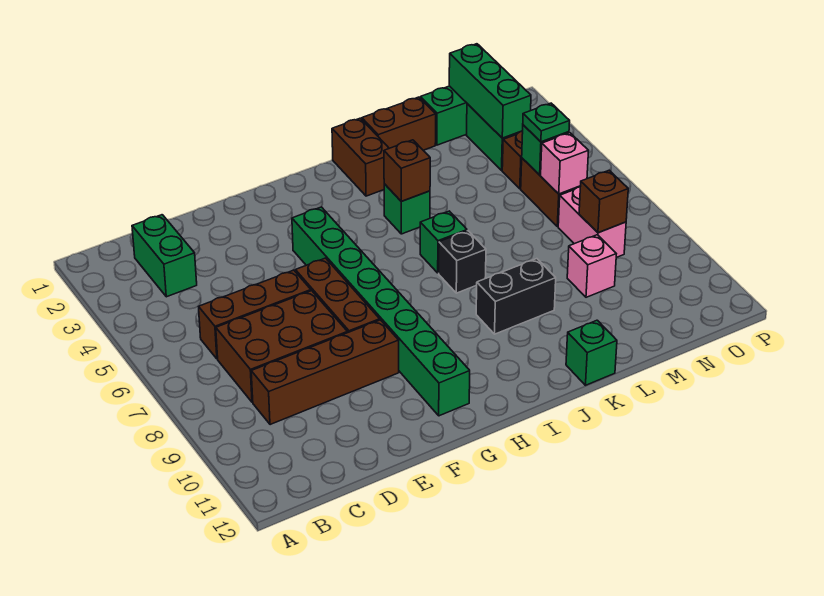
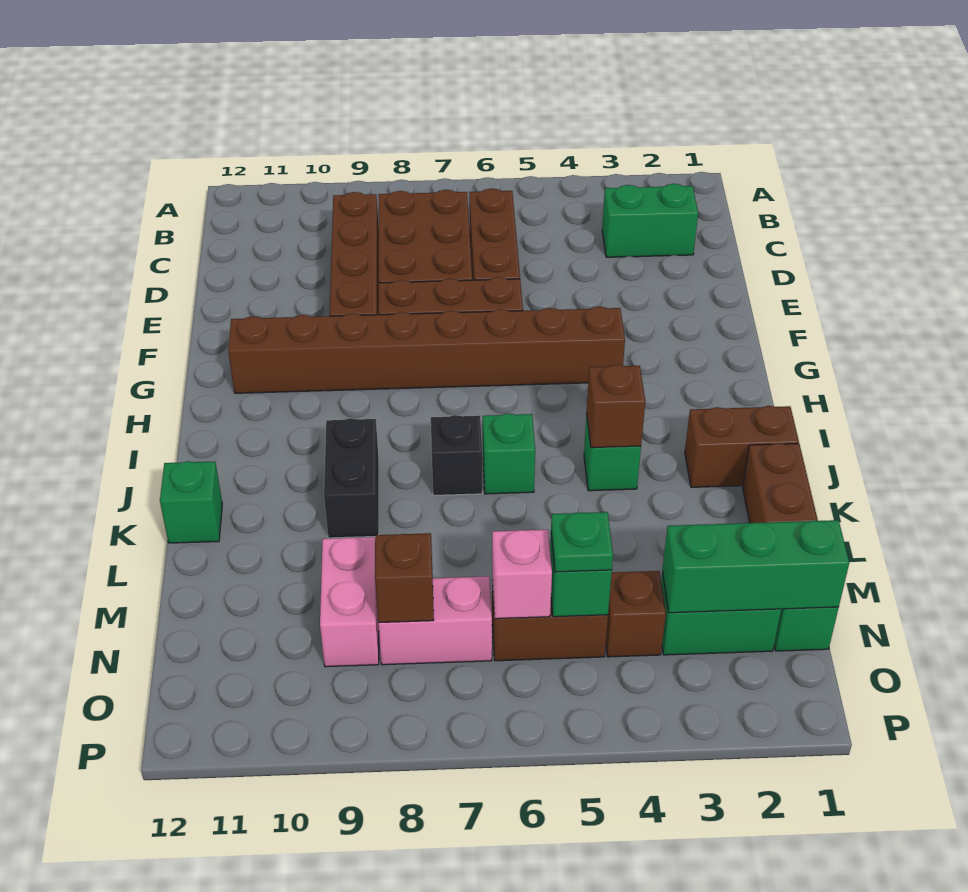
green brick G4:G11 level 1 -> brown brick G4:G11 level 1
pink brick M9 level 1 -> pink brick M9:N9 level 1

